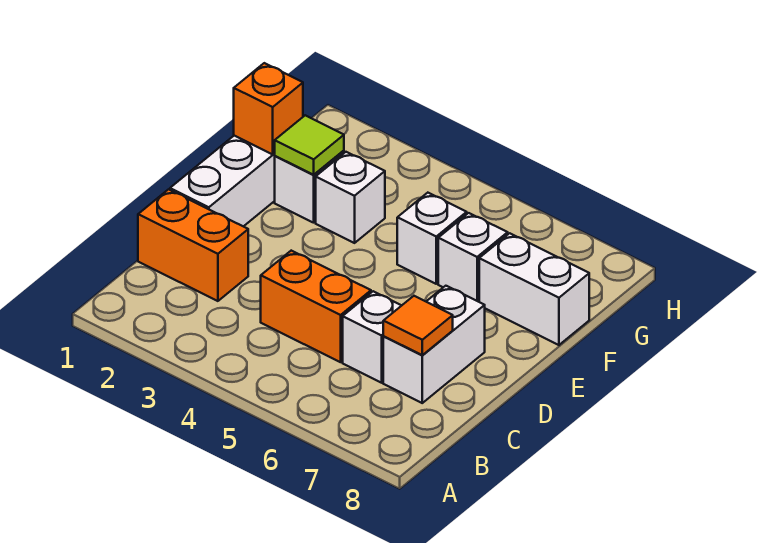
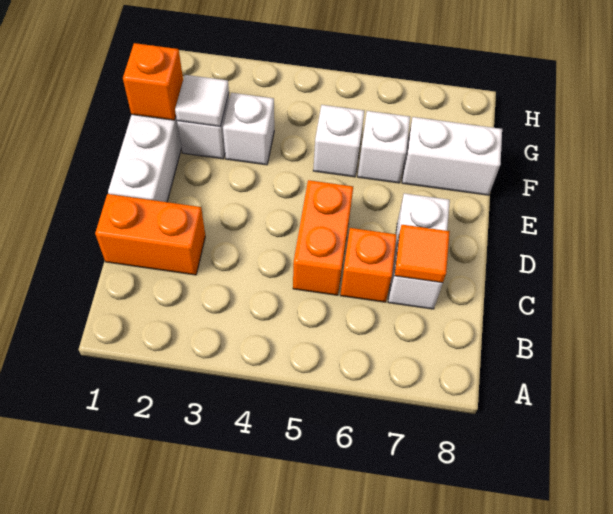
orange brick C4:C5 level 1 -> orange brick C5:D5 level 1
white brick C6 level 1 -> orange brick C6 level 1
lime tile F2 level 2 -> white tile F2 level 2

